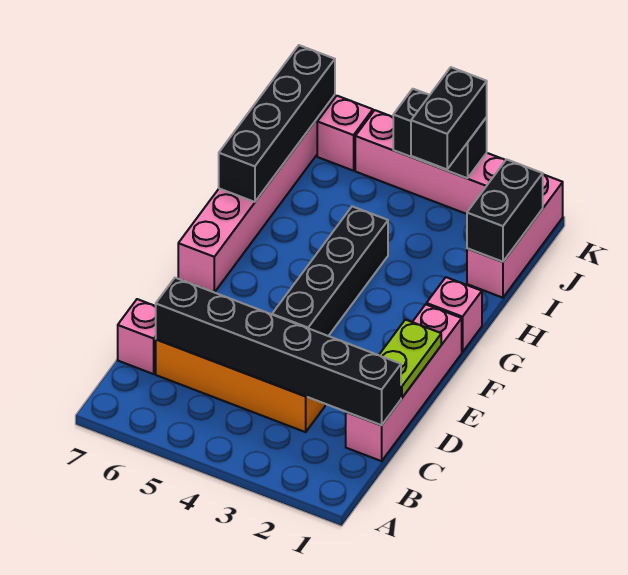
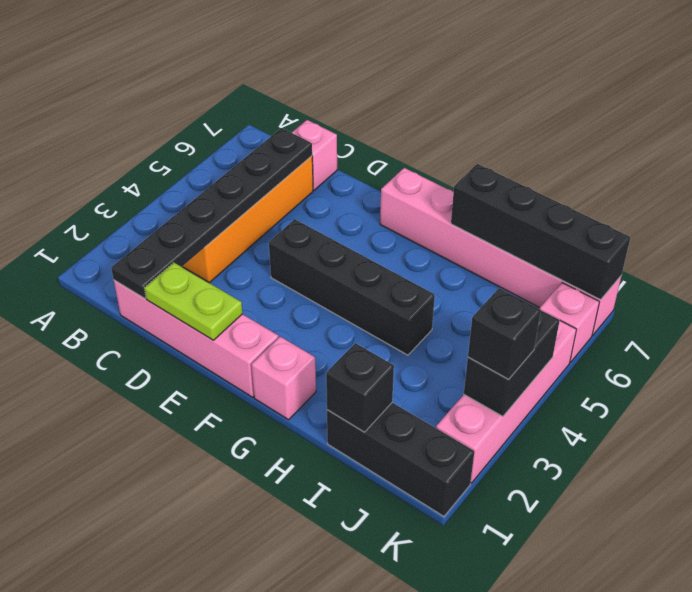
black brick C1:C6 level 2 -> black plate C1:C6 level 2
pink brick I1:K1 level 1 -> black brick I1:K1 level 1
black brick I1:J1 level 2 -> black brick I1 level 2
black brick J3:K3 level 3 -> black brick K3 level 3

